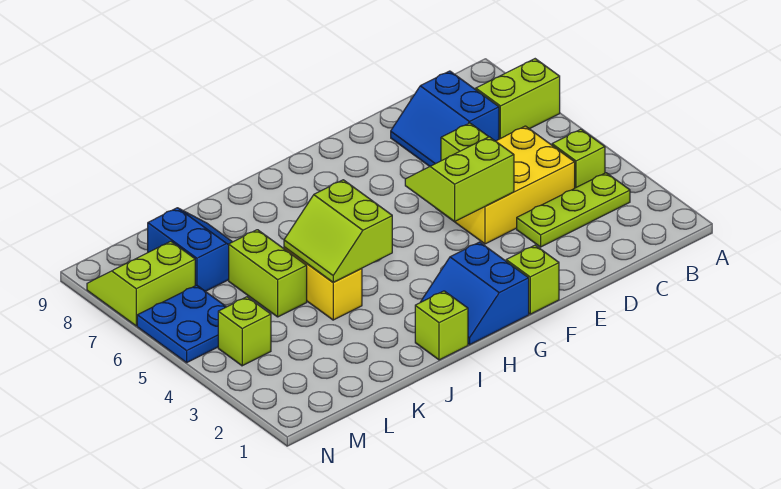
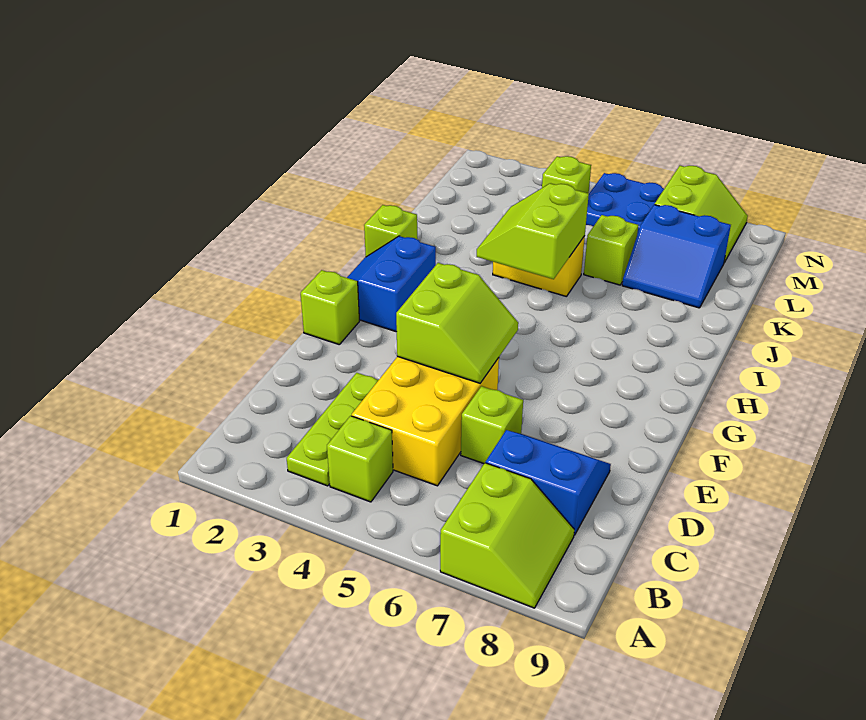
blue slope G1:H2 level 1 top G -> blue slope G1:H2 level 1 top 2
lime slope I4:J5 level 2 top I -> lime slope I4:J5 level 2 top 5
lime brick K5:K6 level 1 -> lime brick K6 level 1

